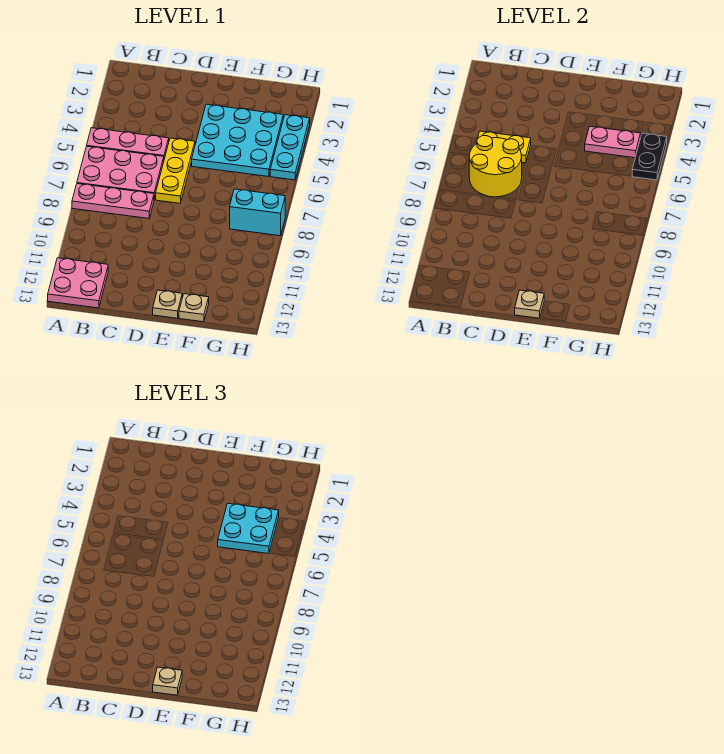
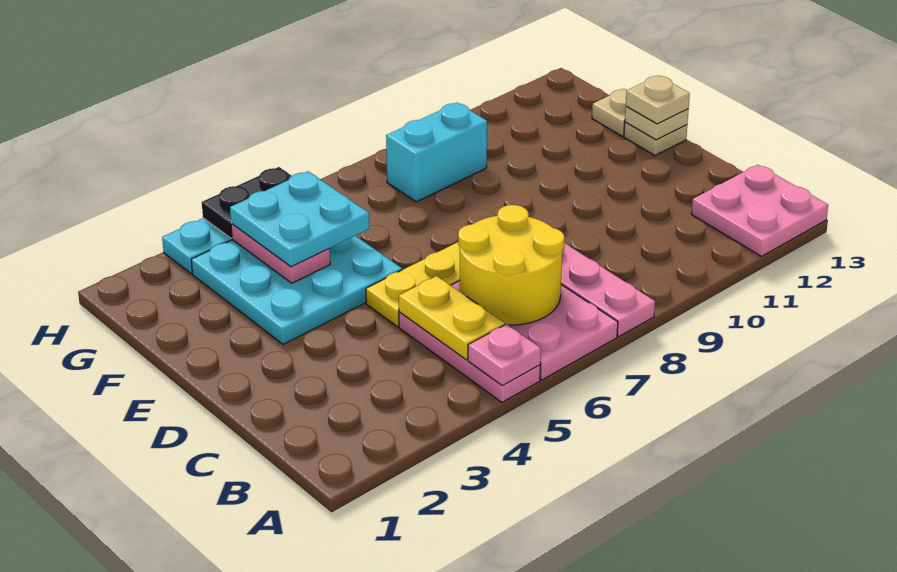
none -> pink plate A5 level 2
cyan brick G8:H8 level 1 -> cyan brick G8:G9 level 1

